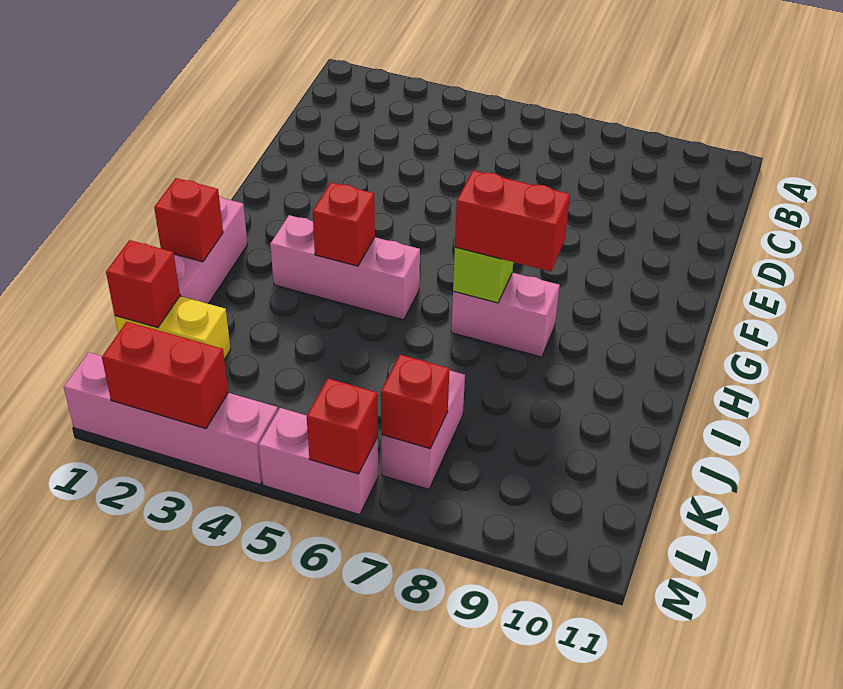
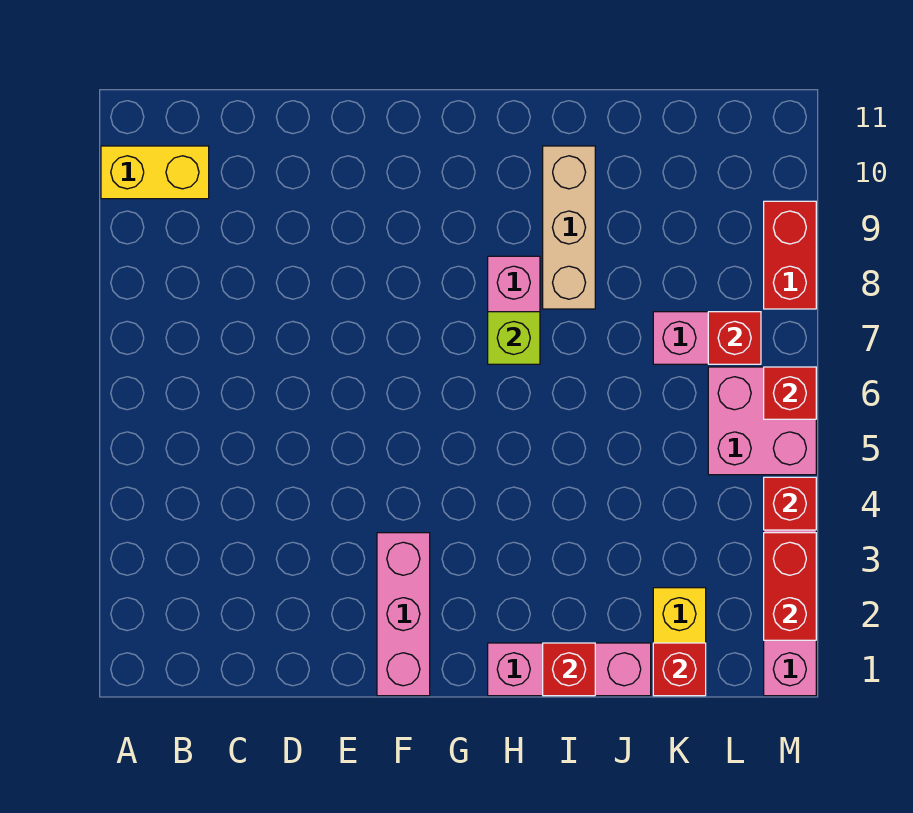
none -> yellow brick A10:B10 level 1
pink brick H3:H5 level 1 -> pink brick F1:F3 level 1
red brick H4 level 2 -> red brick M4 level 2
red brick H7:H8 level 3 -> red brick M8:M9 level 1
none -> tan brick I8:I10 level 1
pink brick M5:M6 level 1 -> pink brick L5:M6 level 1

